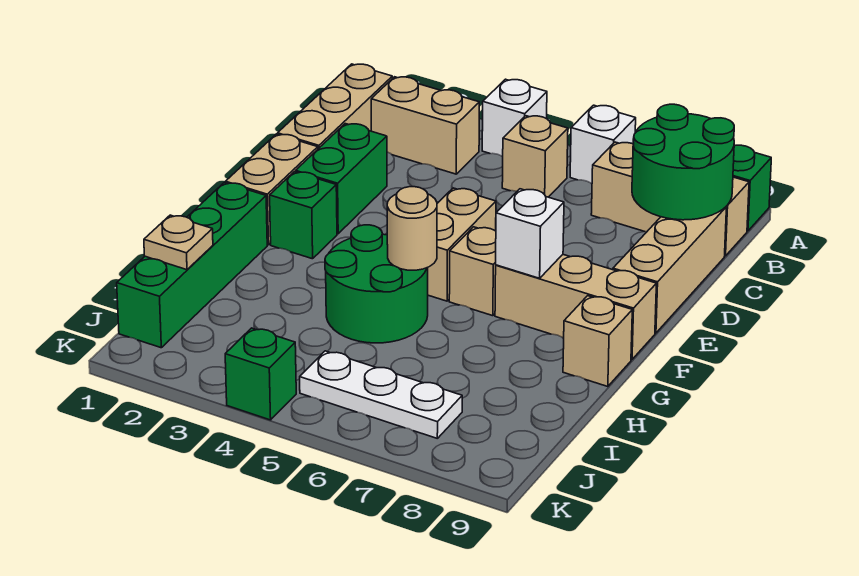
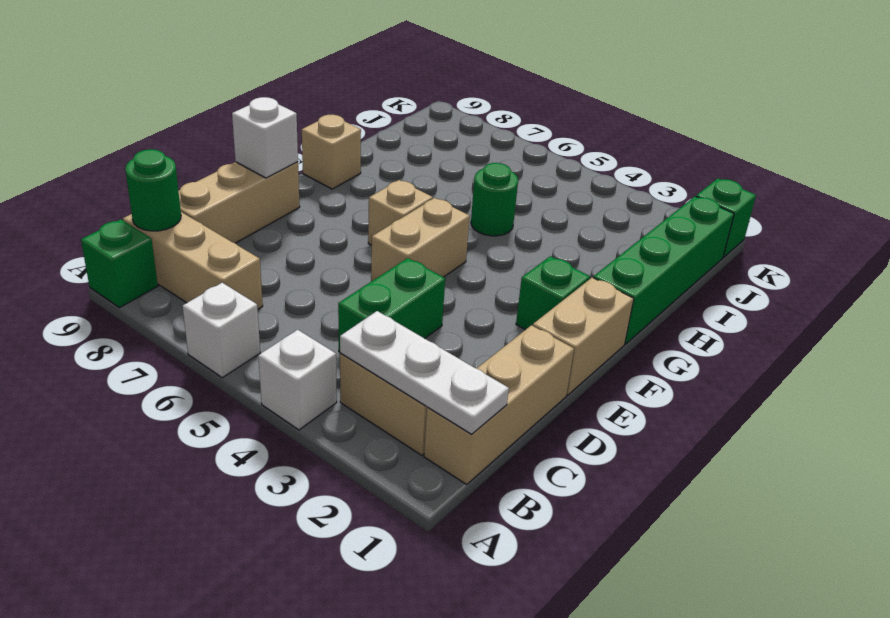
tan brick B5 level 1 -> none
green round brick B8:C9 level 2 -> green round brick B9 level 2
green brick D2:E2 level 1 -> green brick C4:D4 level 1
tan brick F7:F9 level 1 -> none
white brick F7 level 2 -> white brick E9 level 2
green round brick G4:H5 level 1 -> green round brick H5 level 1
tan round brick G5 level 2 -> none
tan plate I1 level 2 -> none
white plate J5:J7 level 1 -> white plate B1:B3 level 2
green brick K4 level 1 -> green brick K1 level 1

